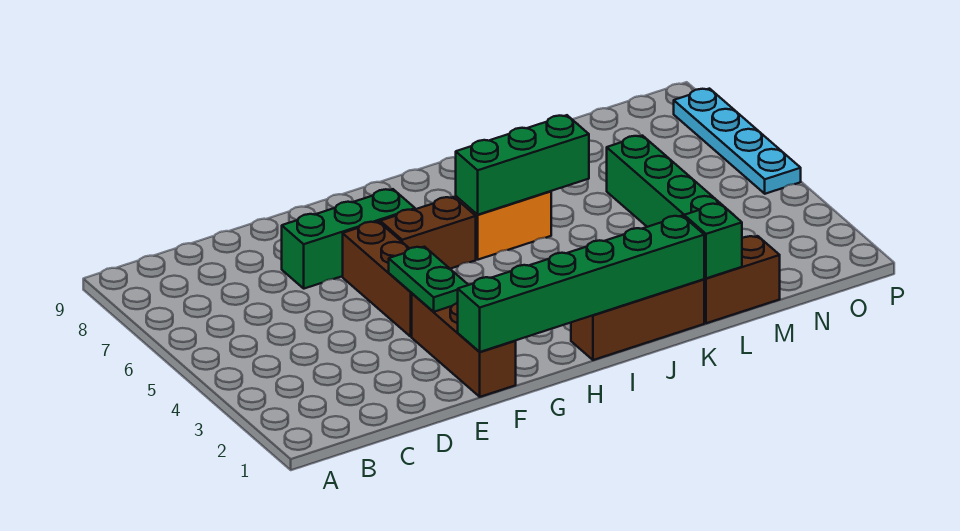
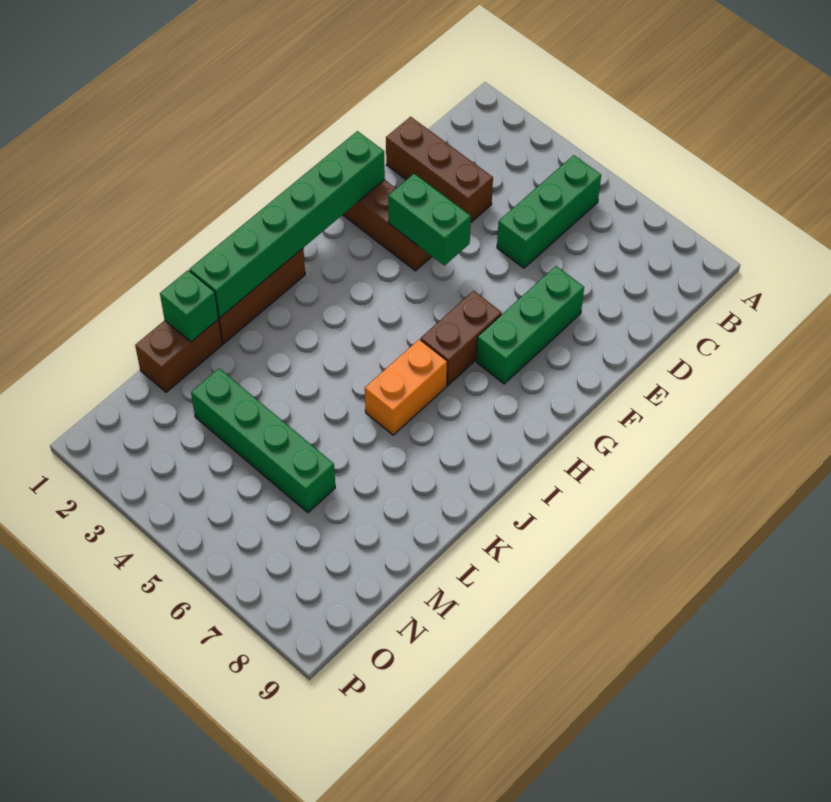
green plate F3:F4 level 2 -> green brick F3:F4 level 2
brown brick F4:F6 level 1 -> brown brick D1:D3 level 1
green brick I6:K6 level 2 -> green brick B5:D5 level 1
cyan plate P5:P8 level 1 -> none

